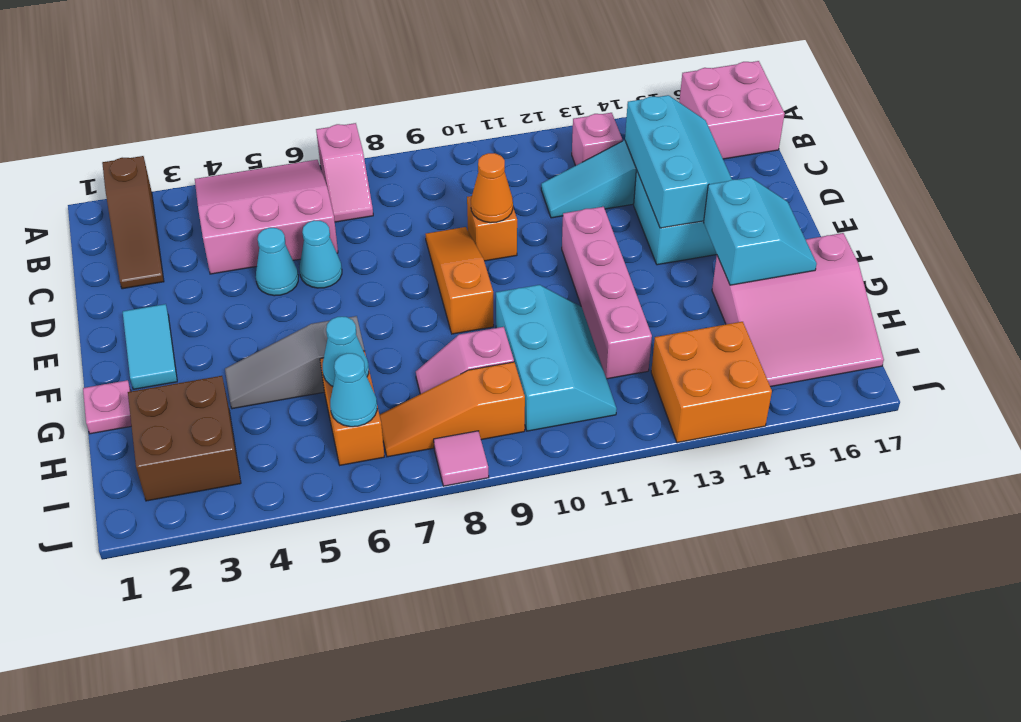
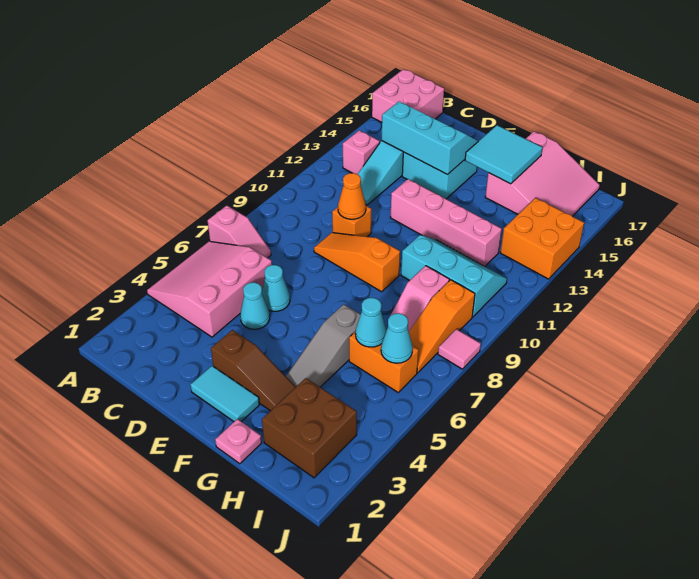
brown slope A2:C2 level 1 top A -> brown slope E3:G3 level 1 top E
cyan slope F15:G16 level 2 top 15 -> cyan tile F15:G16 level 2

